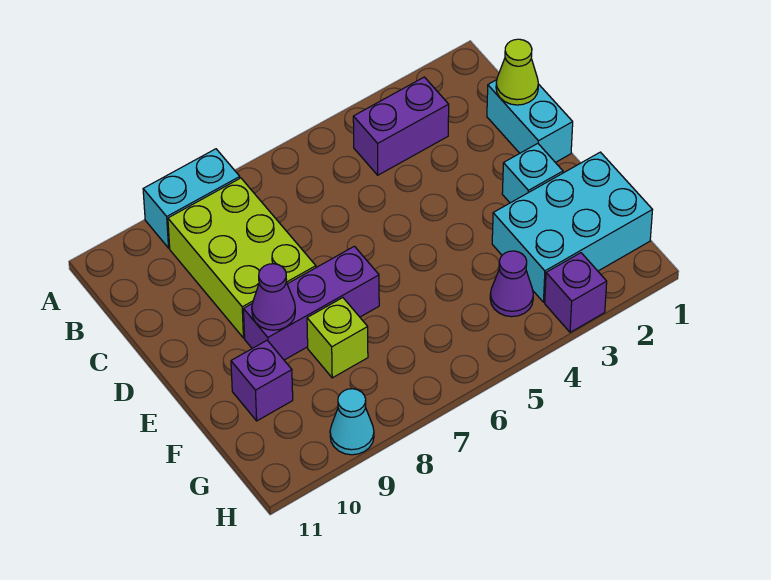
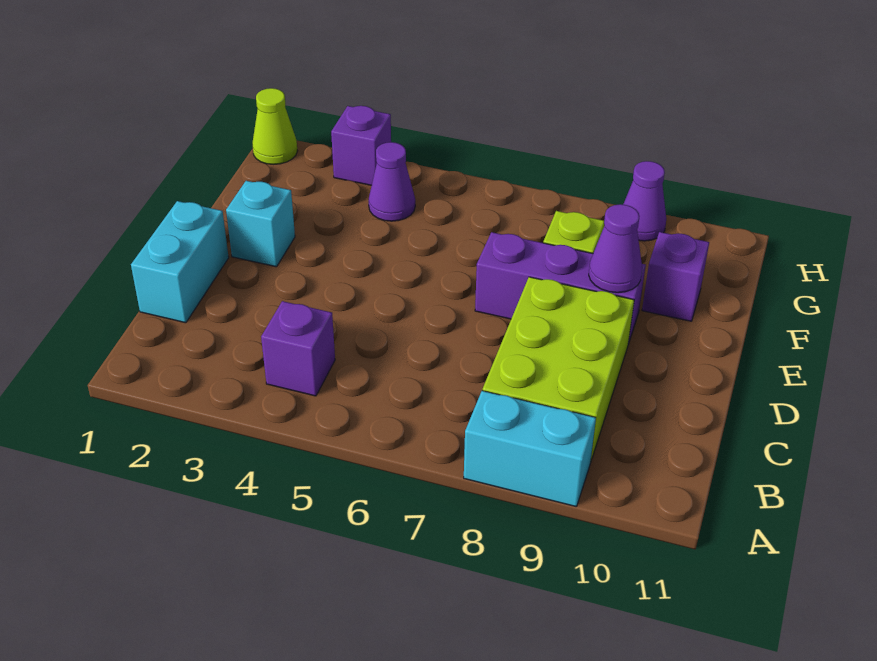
purple brick B3:B4 level 1 -> purple brick B4 level 1
lime cone C1 level 2 -> lime cone H1 level 1
cyan brick F1:G3 level 1 -> none
cyan cone H9 level 1 -> purple cone H9 level 1

